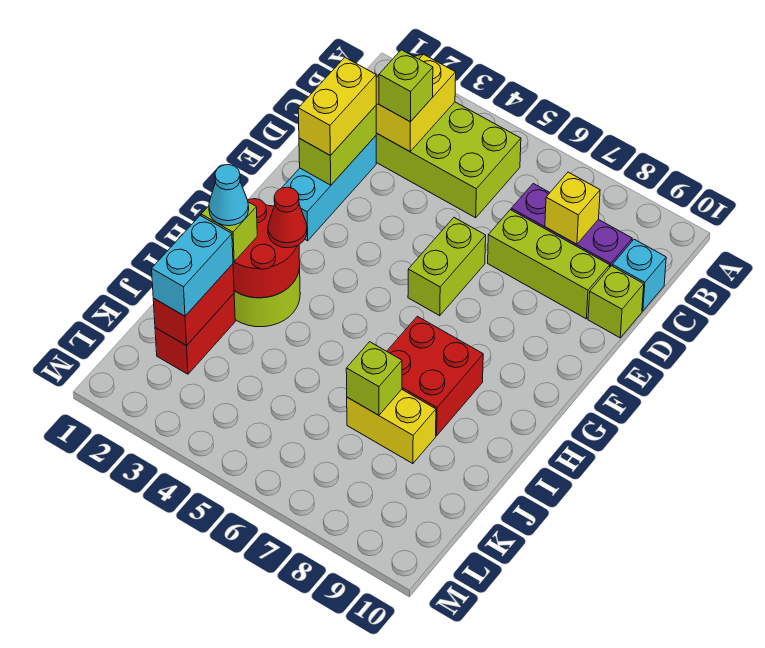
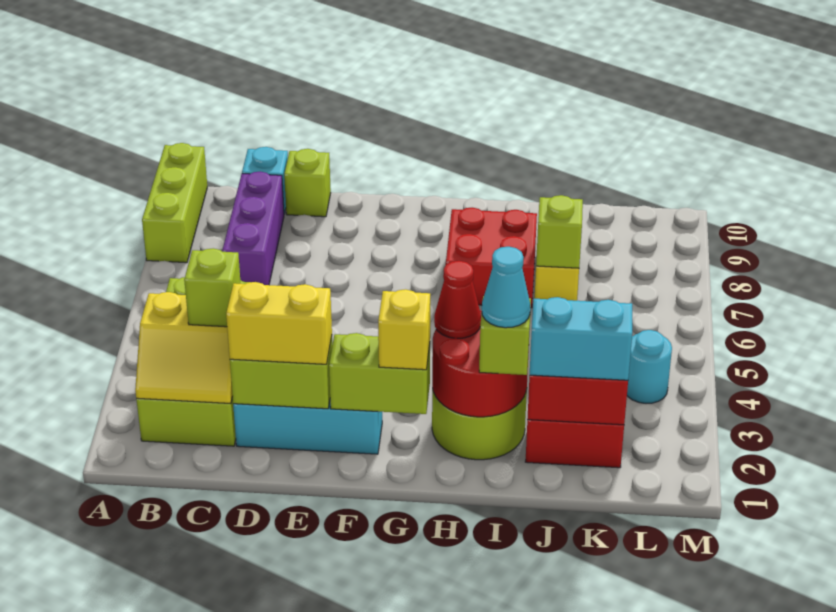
yellow brick C8 level 2 -> yellow brick G2 level 3
lime brick D7:D9 level 1 -> lime brick A8:A10 level 1
lime brick E6:F6 level 1 -> lime brick F2:G2 level 2
none -> cyan round brick L4 level 1

